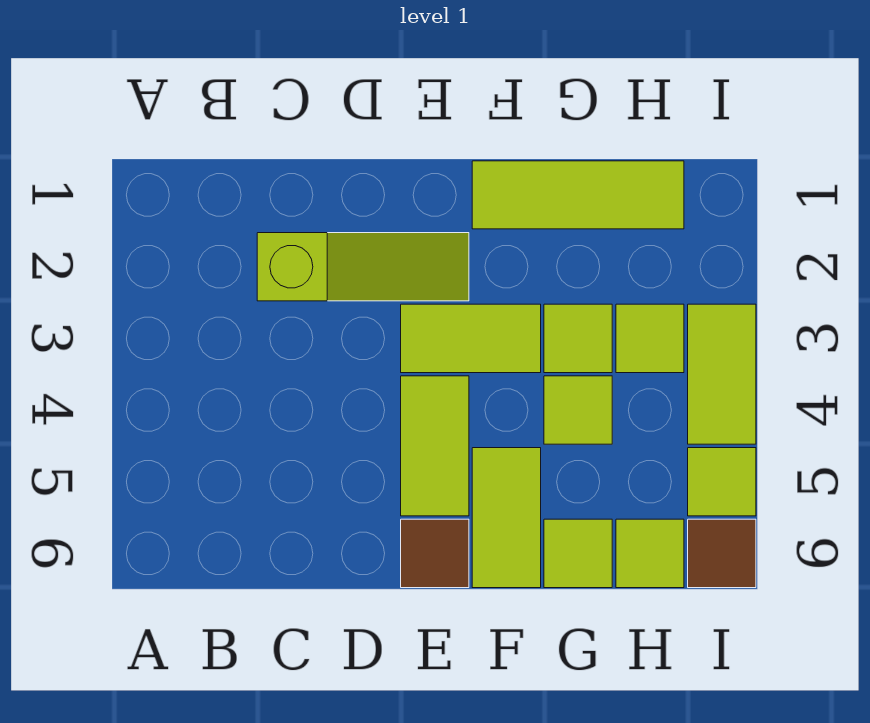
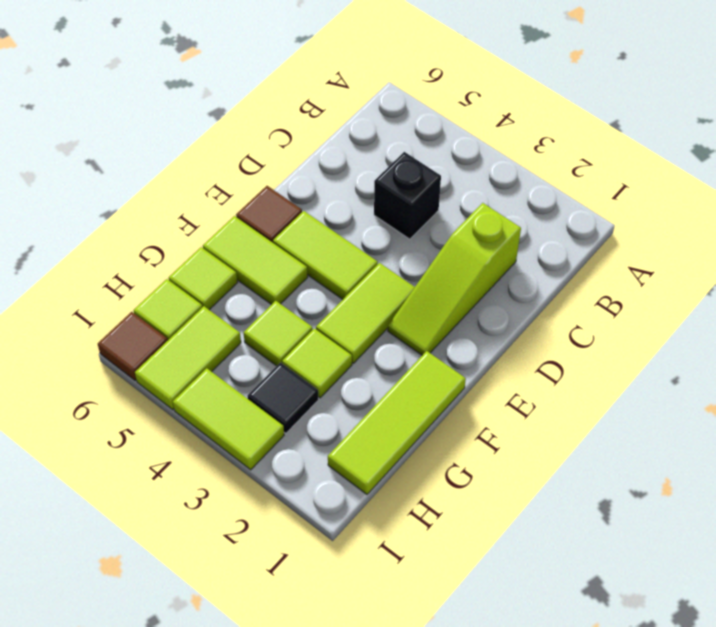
none -> black brick C4 level 1
lime tile H3 level 1 -> black tile H3 level 1
lime tile I5 level 1 -> lime tile H5:I5 level 1

